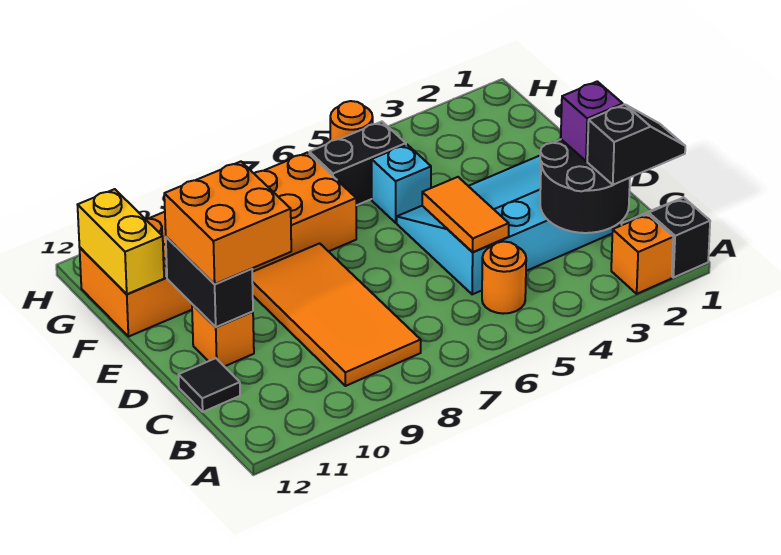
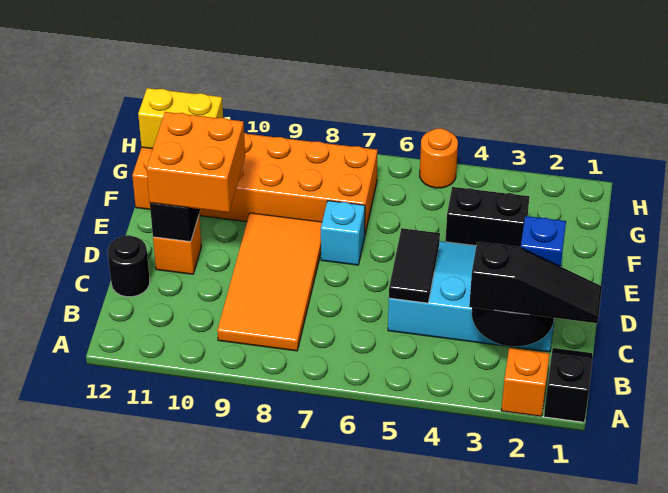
black slope B1:B2 level 3 top 2 -> black slope B1:B3 level 3 top 3
orange round brick B5 level 1 -> none
purple brick C2 level 3 -> blue brick C2 level 3
orange tile C5:D5 level 2 -> black tile C5:D5 level 2
black tile C12 level 1 -> black round brick C12 level 1
cyan brick F5 level 1 -> cyan brick E7 level 1
yellow brick F12:G12 level 2 -> yellow brick G11:G12 level 2
black brick G5:G6 level 1 -> black brick F3:F4 level 1

